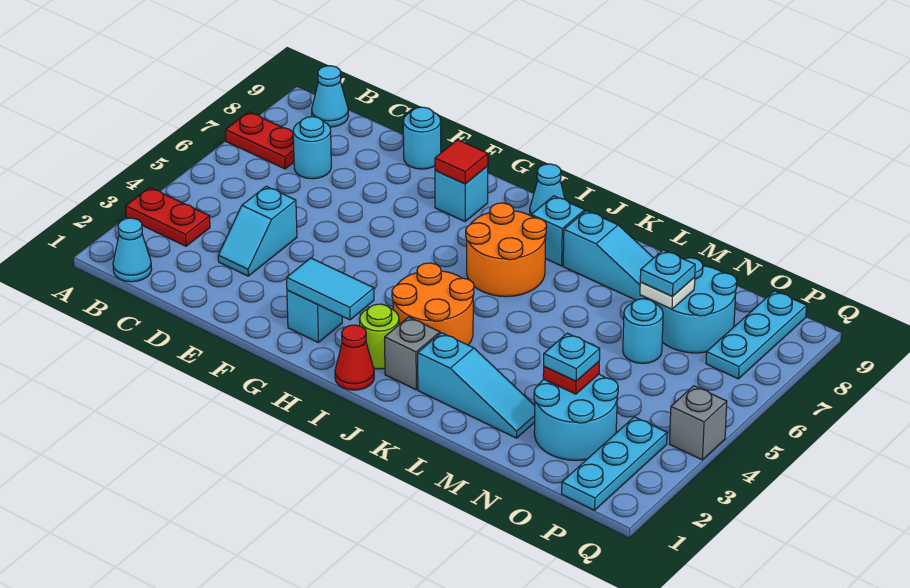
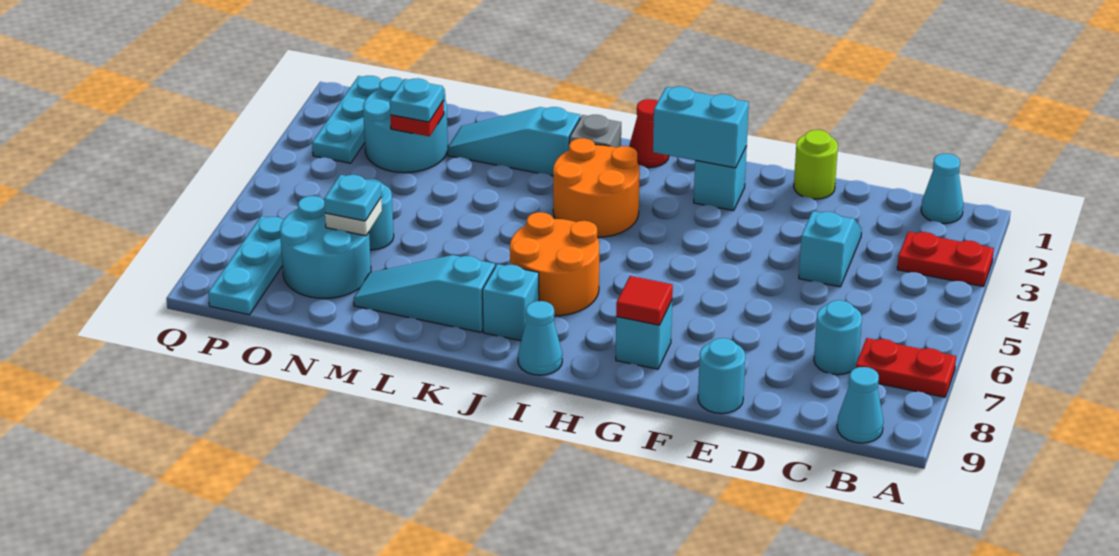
cyan tile G2:H2 level 2 -> cyan brick G2:H2 level 2
lime round brick I2 level 1 -> lime round brick E1 level 1
grey brick Q4 level 1 -> none

